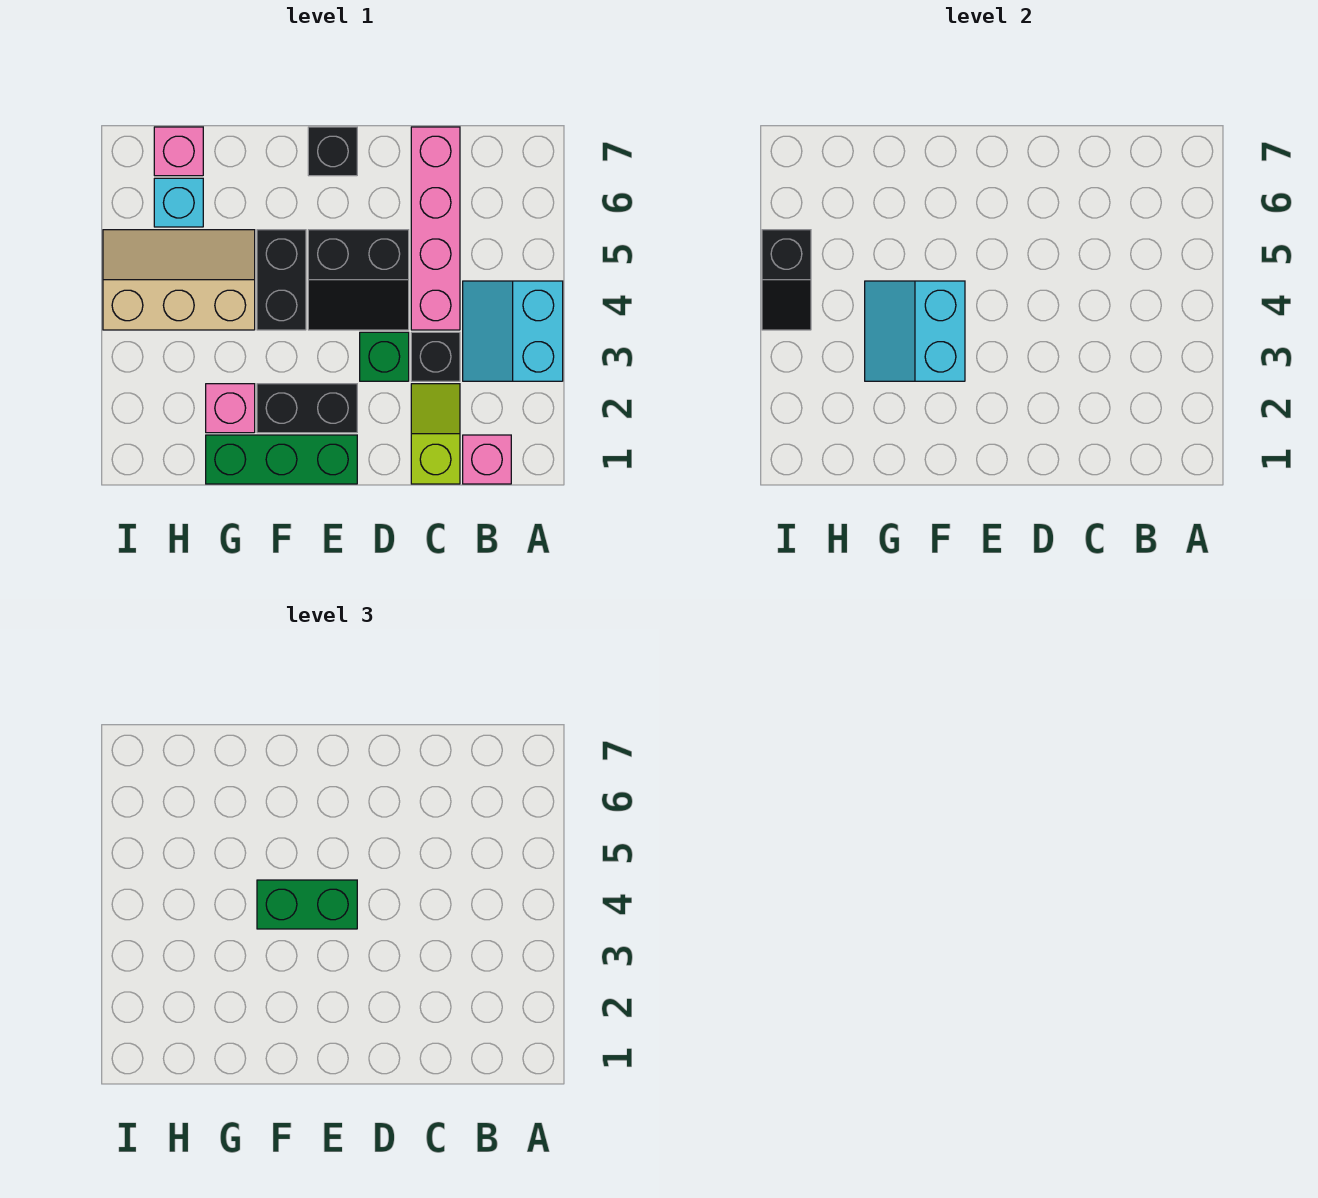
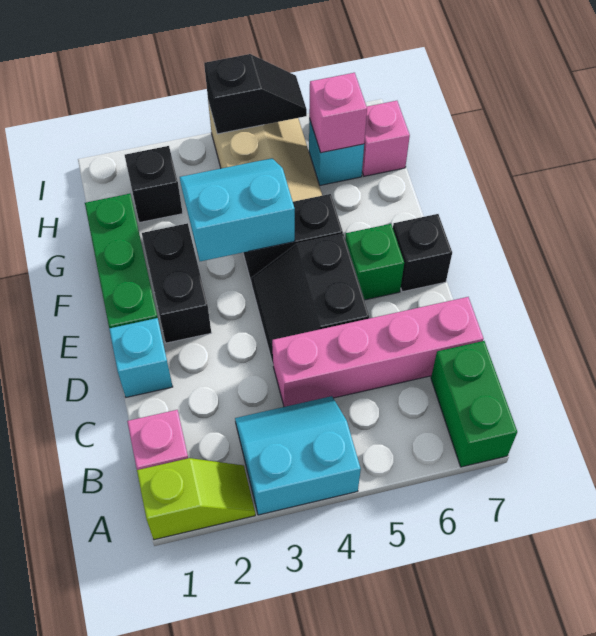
lime slope C1:C2 level 1 top 1 -> lime slope A1:A2 level 1 top 1
black brick C3 level 1 -> black brick H2 level 1
none -> cyan brick D1 level 1
green brick D3 level 1 -> green brick E6 level 1
green brick E4:F4 level 3 -> green brick A7:B7 level 1
pink brick G2 level 1 -> pink brick H6 level 2
black slope I4:I5 level 2 top 5 -> black slope I4:I5 level 2 top 4

